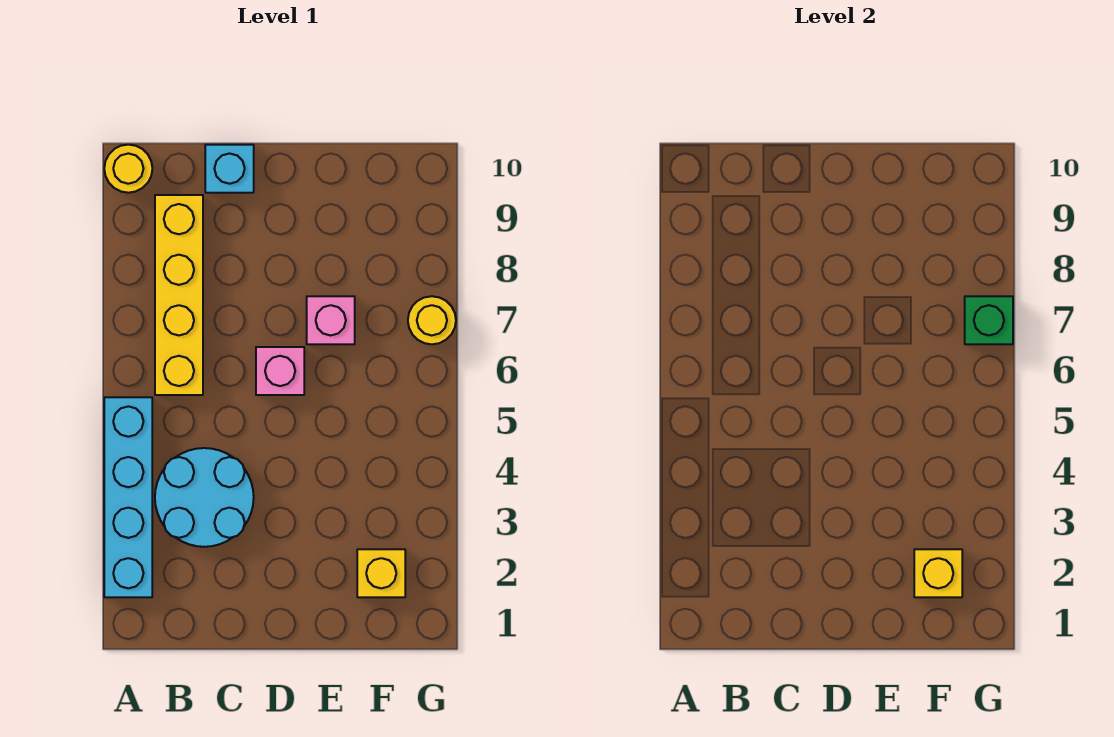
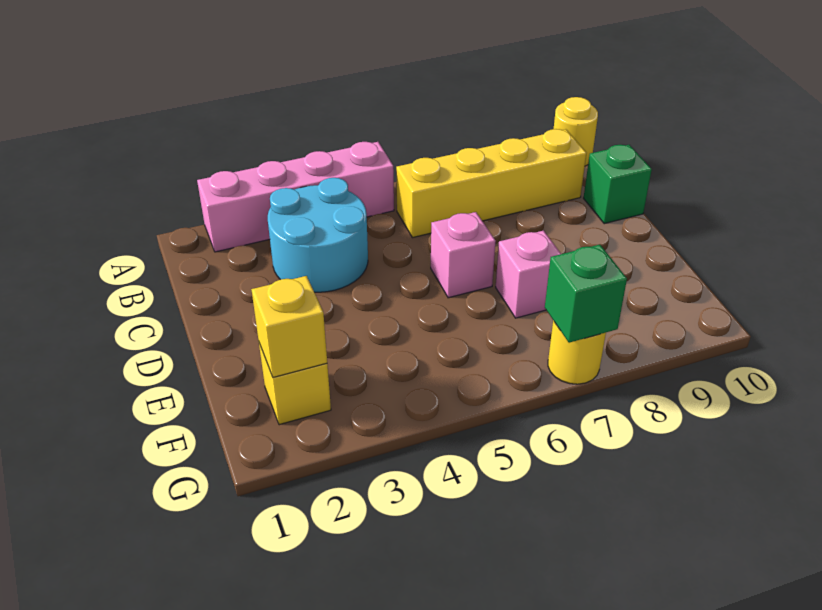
cyan brick A2:A5 level 1 -> pink brick A2:A5 level 1
cyan brick C10 level 1 -> green brick C10 level 1

